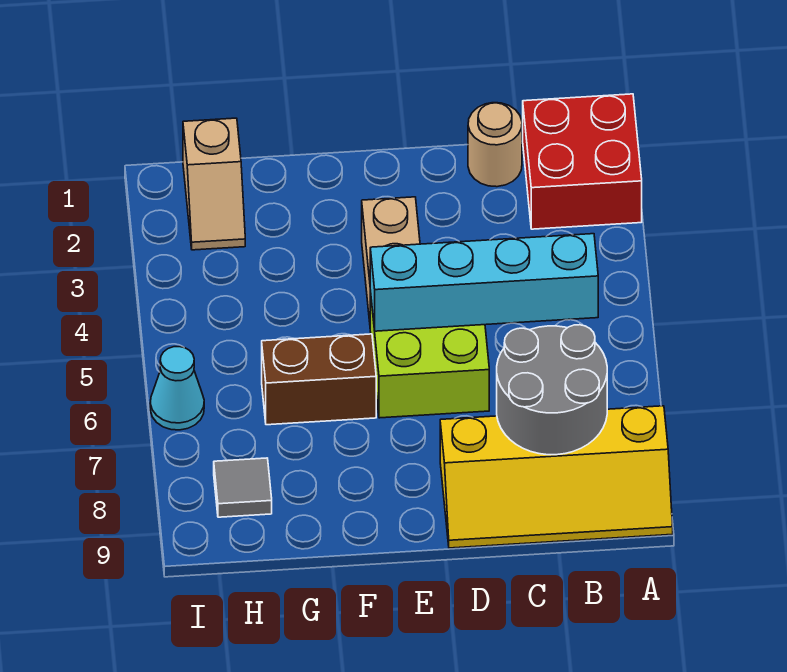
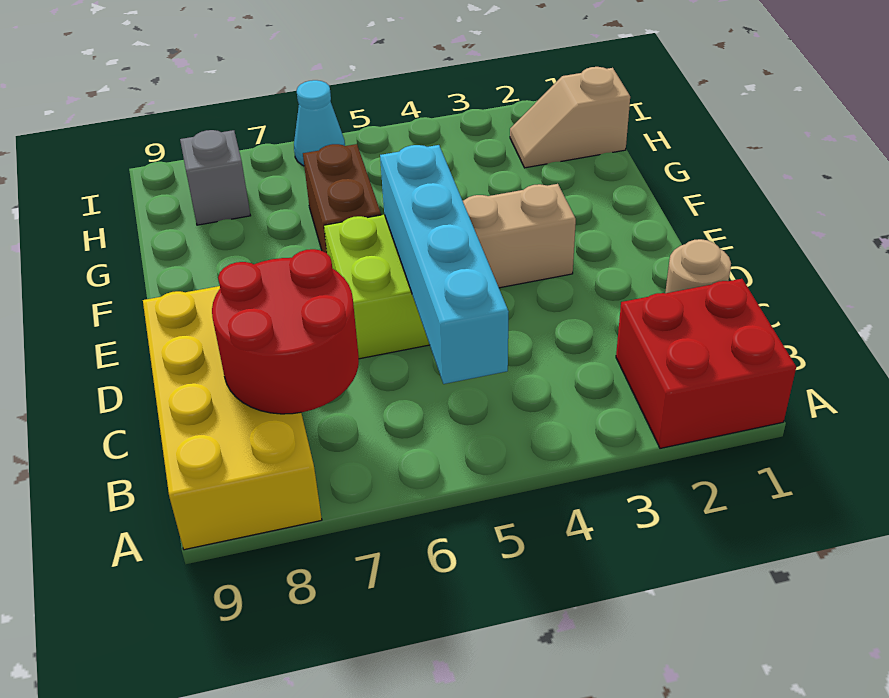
yellow slope A8:D9 level 1 top 8 -> yellow brick A8:D9 level 1
grey round brick B7:C8 level 2 -> red round brick B7:C8 level 2
grey tile H8 level 1 -> grey brick H8 level 1

